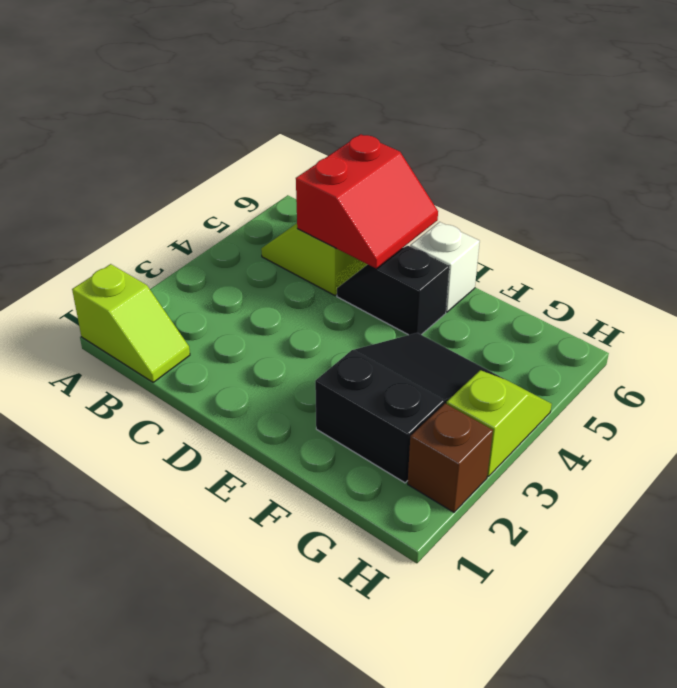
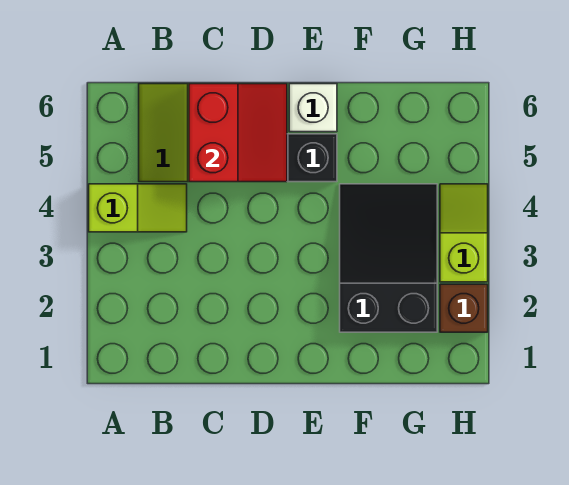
lime slope A1:B1 level 1 top A -> lime slope A4:B4 level 1 top A

